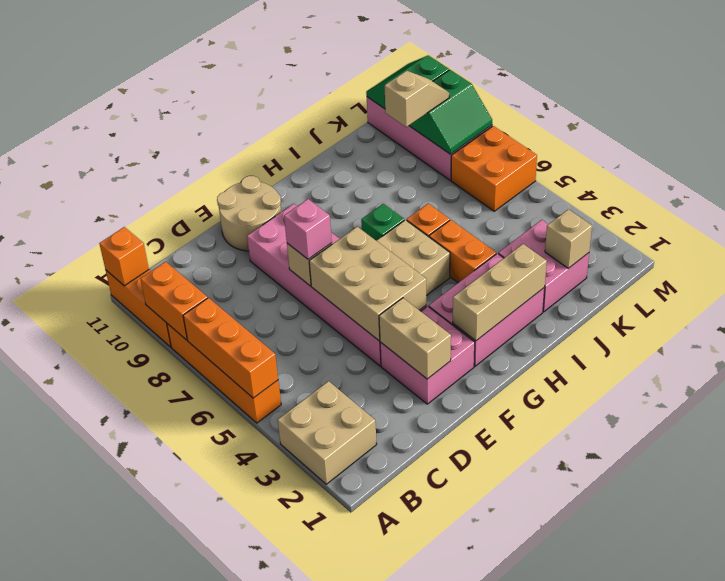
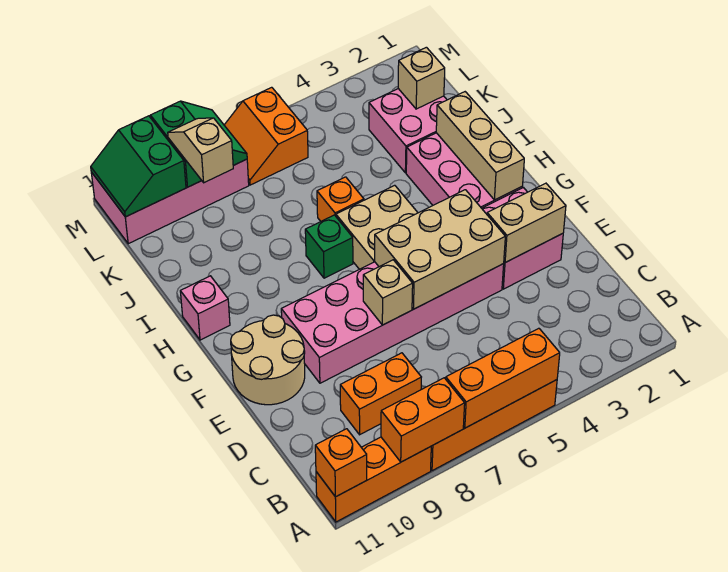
tan brick A2:B3 level 1 -> none
pink brick E7 level 3 -> pink brick H11 level 1
orange brick I4:I5 level 1 -> orange brick C8:C9 level 1
orange brick L6:M7 level 1 -> orange slope L6:M7 level 1 top 6

